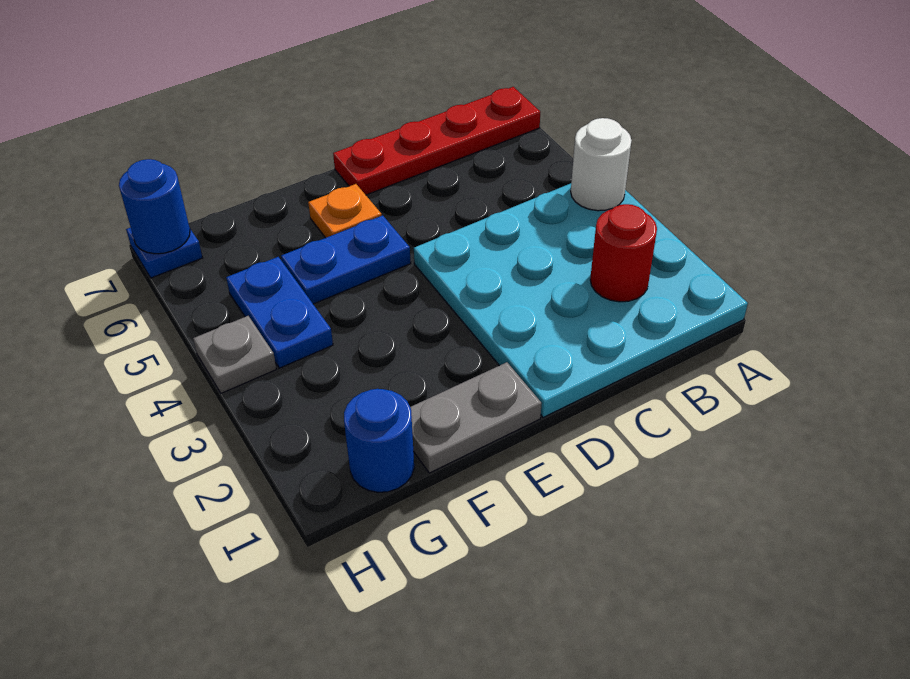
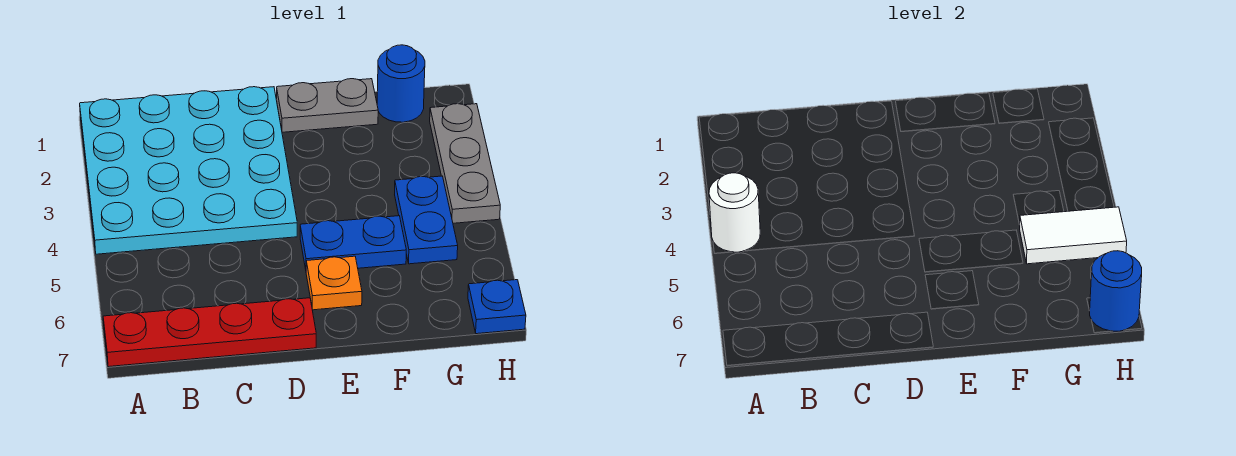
red round brick B2 level 2 -> none
none -> white tile G5:H5 level 2
grey plate H4 level 1 -> grey plate H2:H4 level 1

